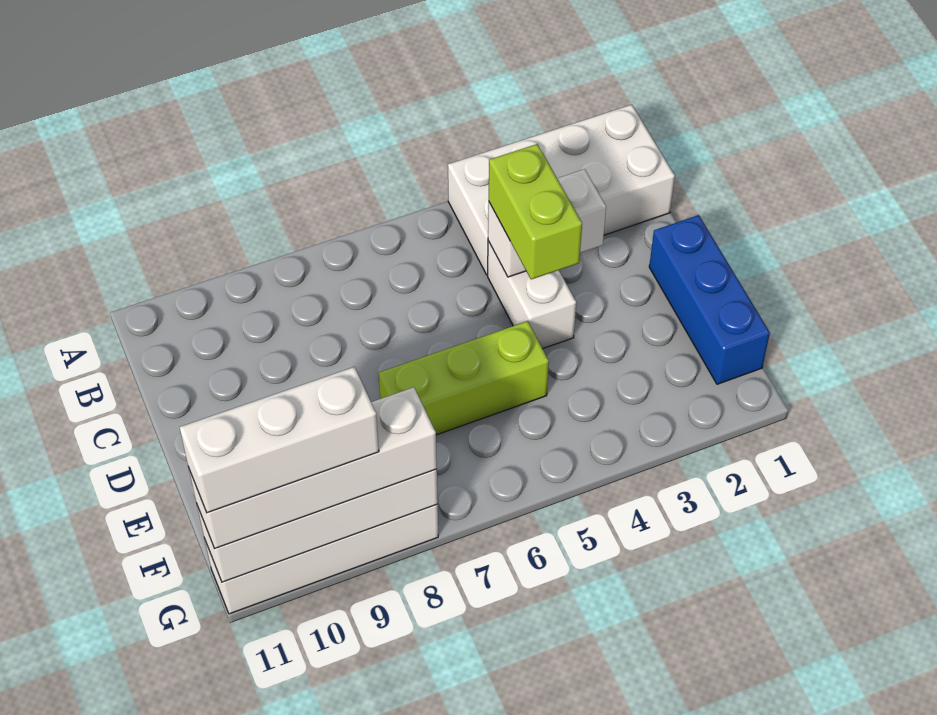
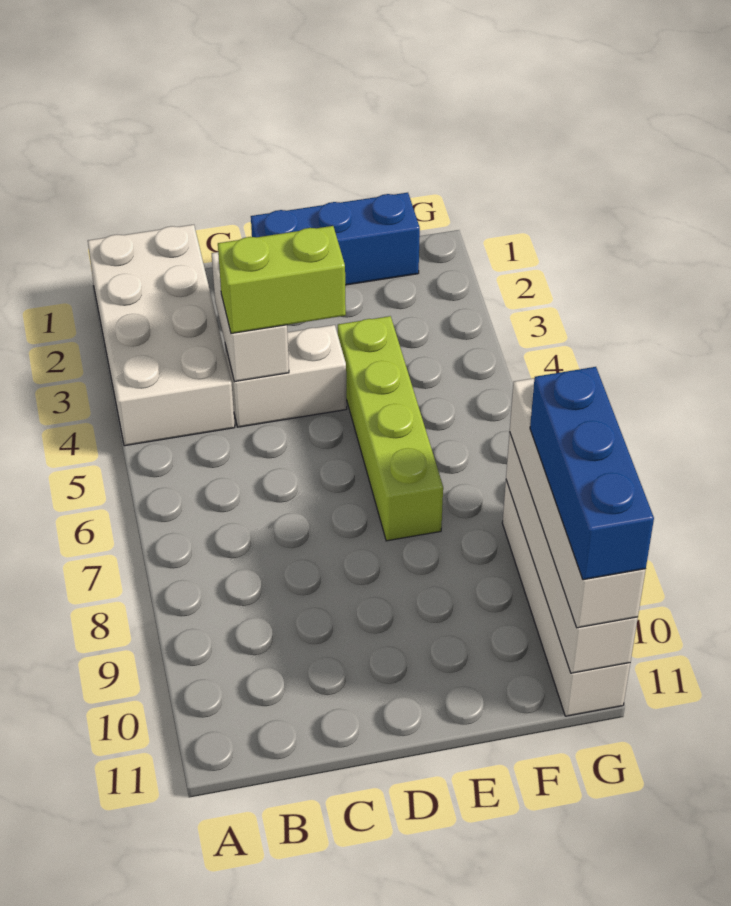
lime brick E5:E7 level 1 -> lime brick E4:E7 level 1
white brick G9:G11 level 4 -> blue brick G9:G11 level 4

